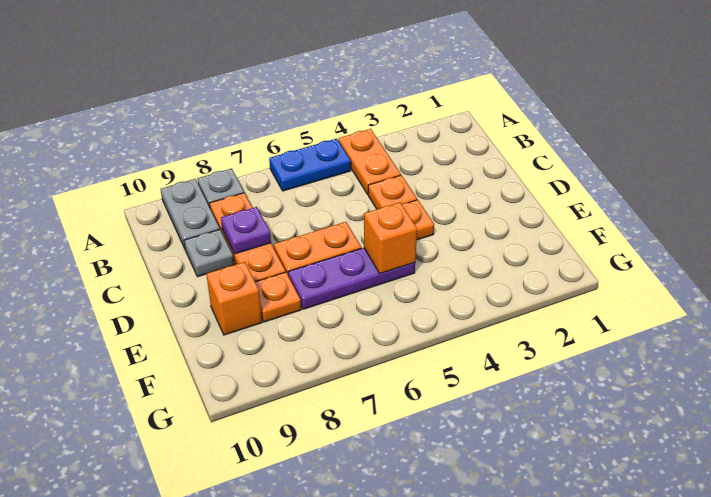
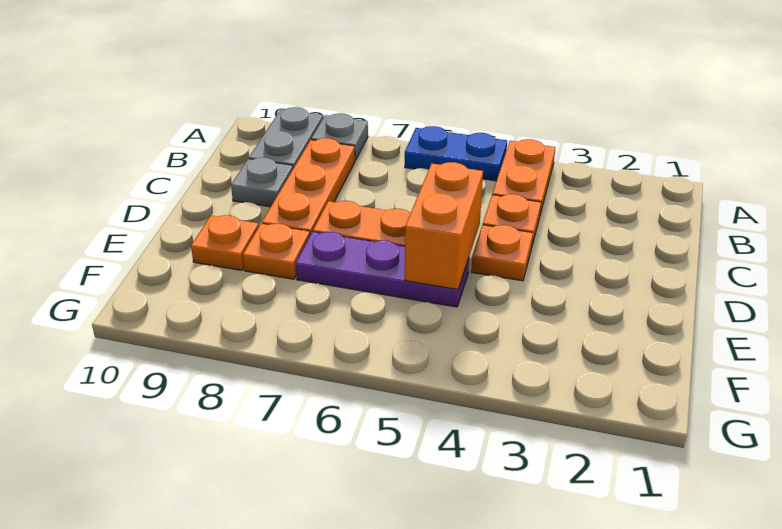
purple plate C8 level 2 -> none
orange brick E5 level 2 -> orange brick D5:E5 level 2
orange brick E9 level 1 -> orange plate E9 level 1

